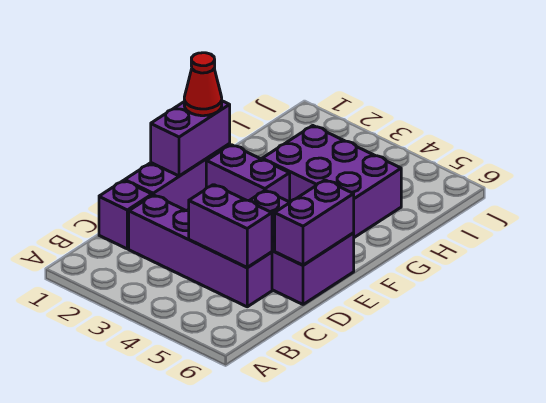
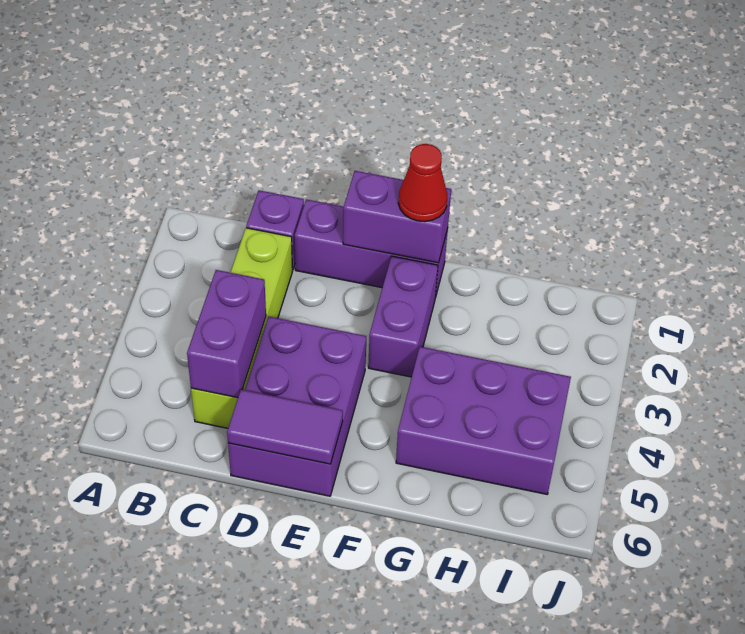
purple brick C2:C5 level 1 -> lime brick C2:C5 level 1
purple brick D6:E6 level 2 -> purple tile D6:E6 level 2
purple brick G3:H5 level 1 -> purple brick G4:I5 level 1

